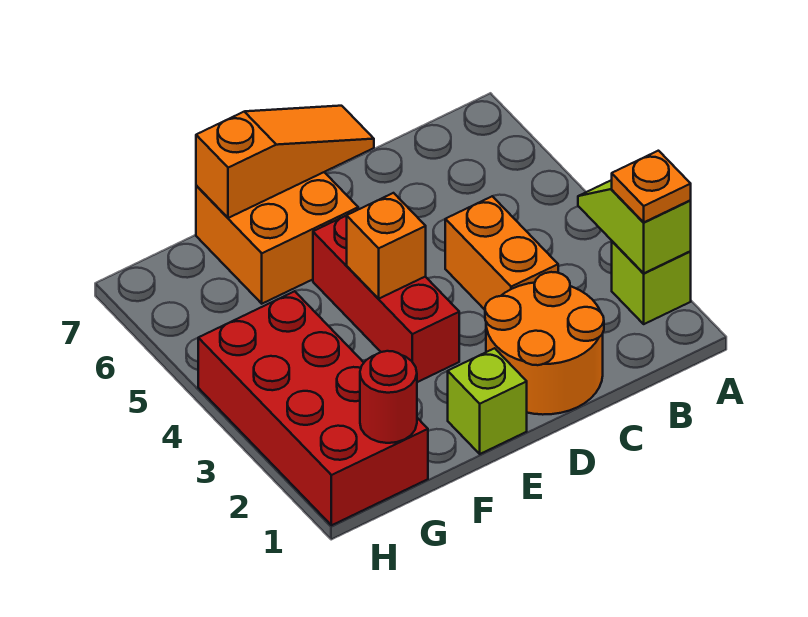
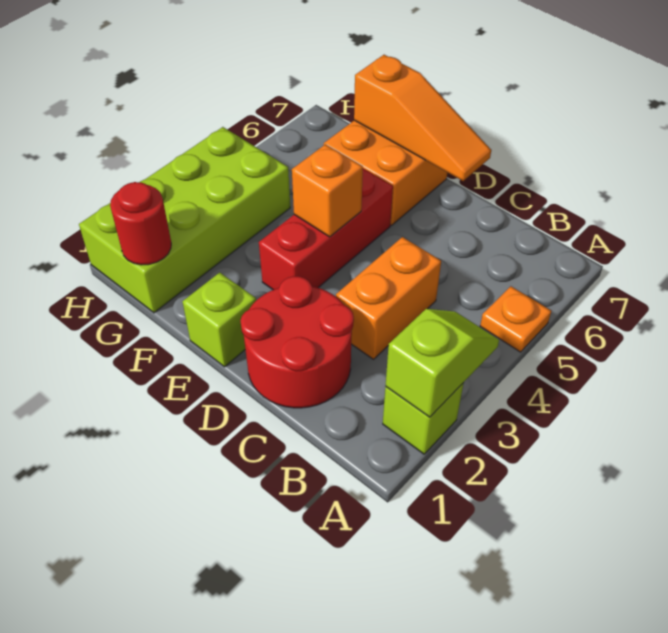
orange plate A2 level 3 -> orange plate A5 level 1
orange round brick C1:D2 level 1 -> red round brick C1:D2 level 1
red brick G1:H4 level 1 -> lime brick G1:H4 level 1

